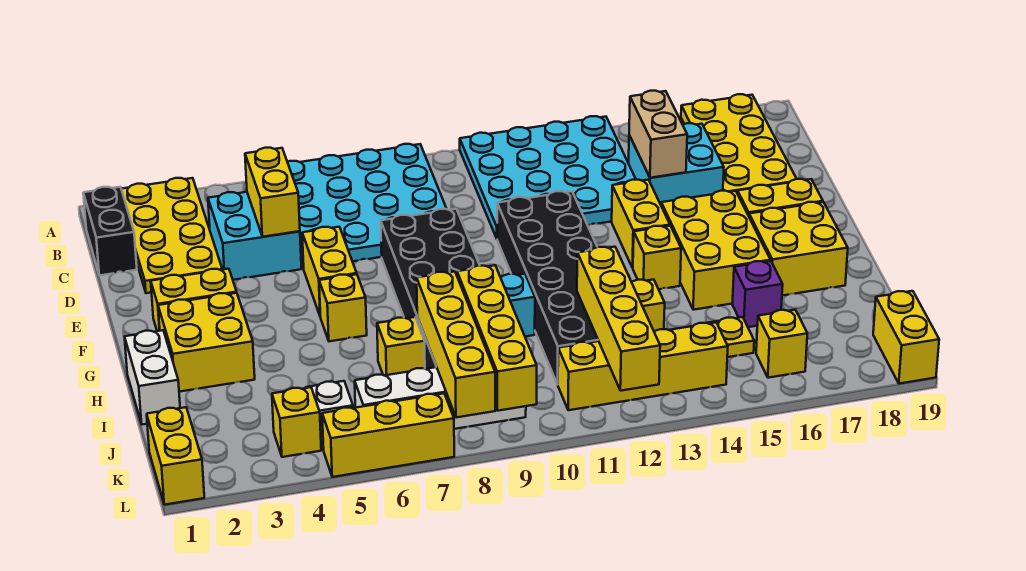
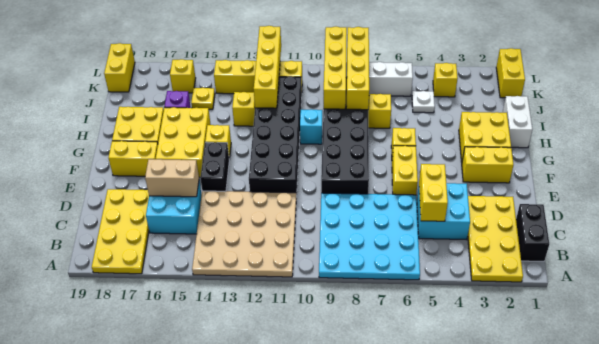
cyan plate A11:D14 level 1 -> tan plate A11:D14 level 1
tan brick C15:D15 level 2 -> tan brick D15:D16 level 2
yellow brick E14:F14 level 1 -> black brick E14:F14 level 1
yellow brick L5:L7 level 1 -> none

